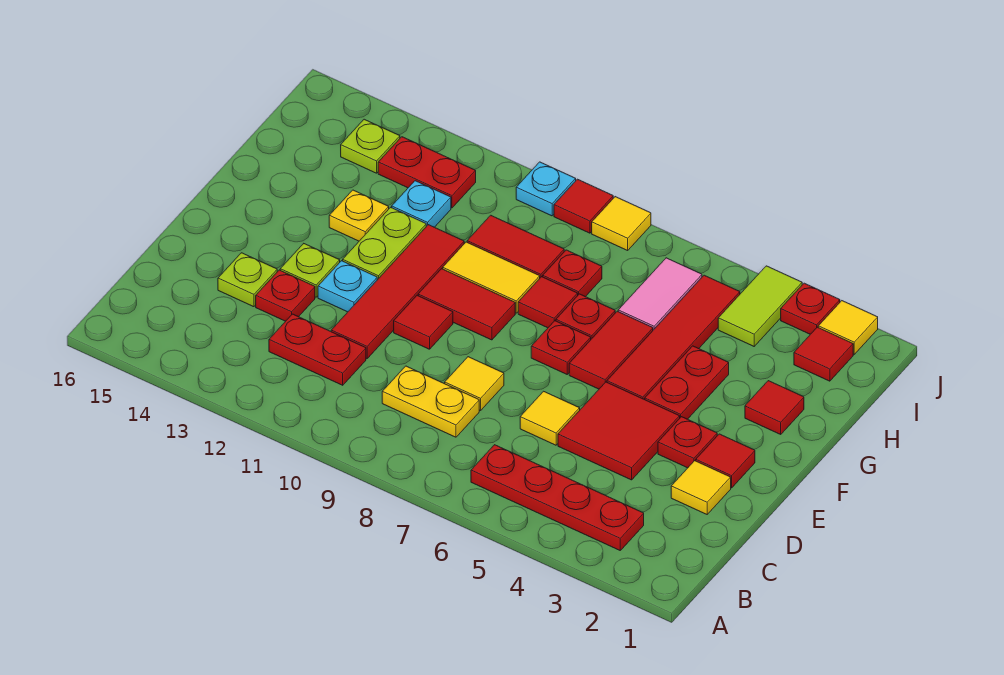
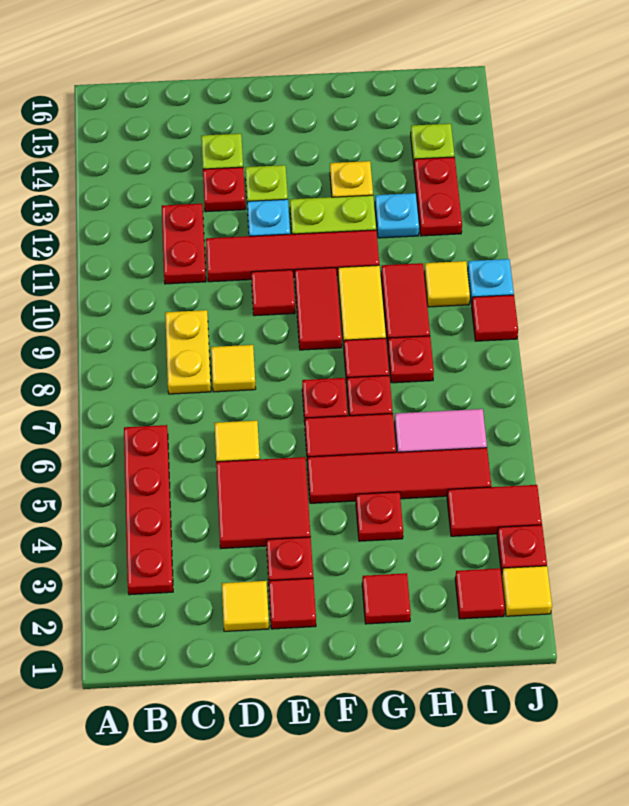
red plate F4:G4 level 1 -> red plate G4 level 1
lime tile I4:J4 level 1 -> red tile I4:J4 level 1
yellow tile J8 level 1 -> yellow tile I10 level 1

